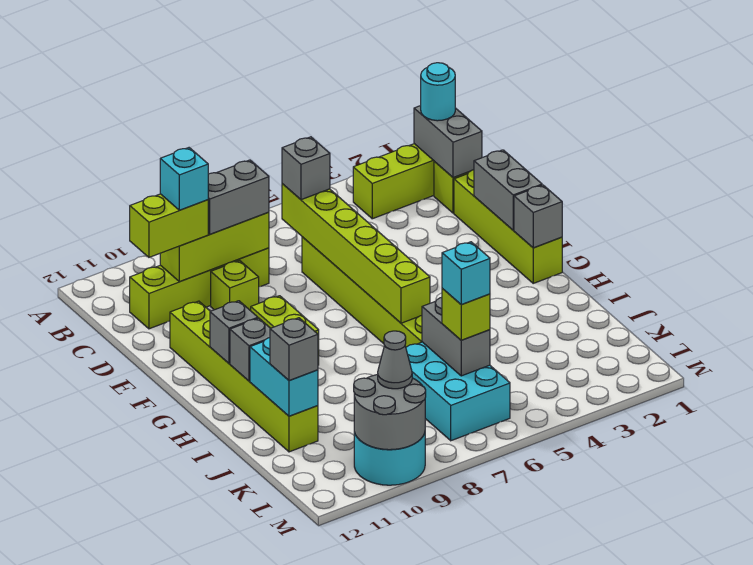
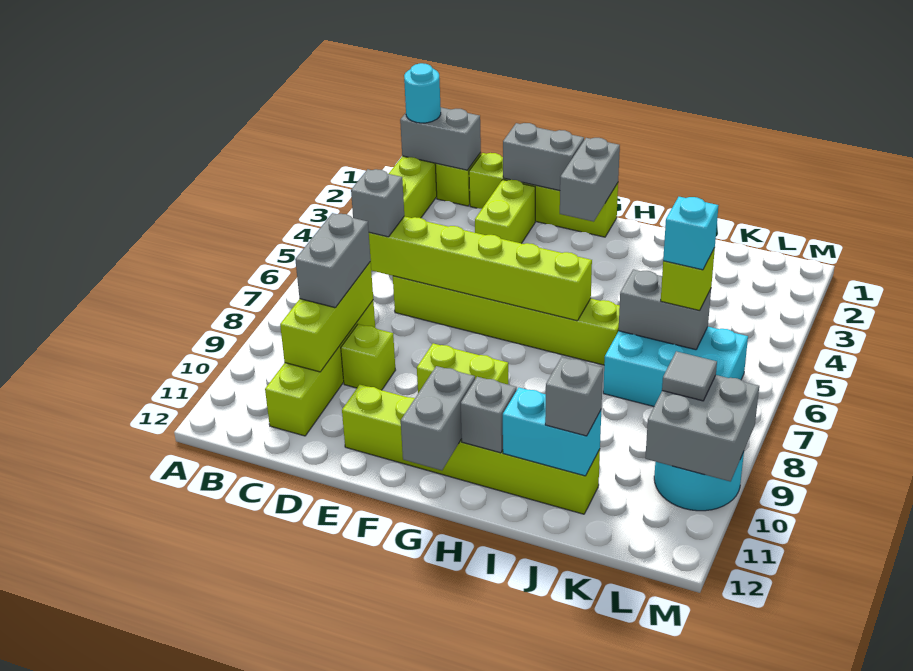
lime brick C10:C11 level 3 -> lime brick E2:E3 level 1
cyan brick C10 level 4 -> none
grey brick G1 level 2 -> grey brick G1:G2 level 2
grey brick G11 level 2 -> grey brick G11:G12 level 2
grey round brick L9:M10 level 2 -> grey brick L9:M10 level 2
grey cone L9 level 3 -> grey tile L9 level 3

